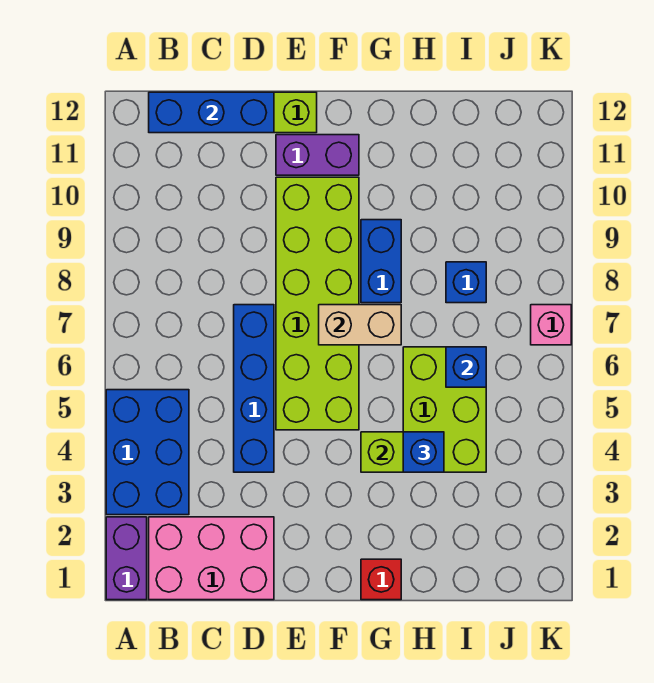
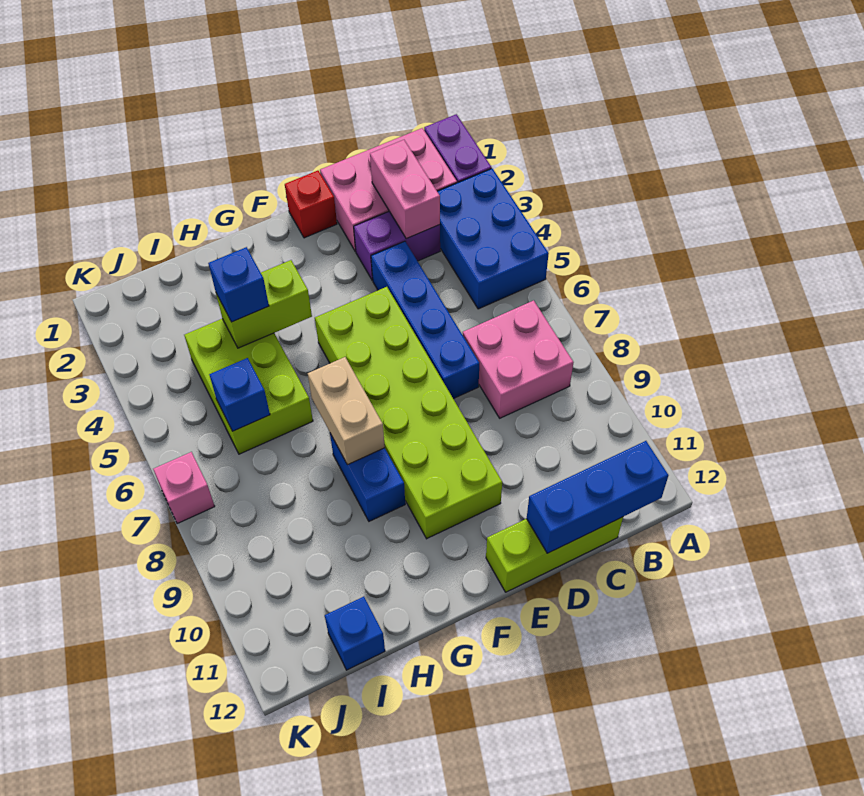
none -> pink brick B7:C8 level 1
none -> pink brick C2:C3 level 2
purple brick E11:F11 level 1 -> purple brick C3:D3 level 1
tan brick F7:G7 level 2 -> tan brick G7:G8 level 2
red brick G1 level 1 -> red brick E1 level 1
blue brick I8 level 1 -> blue brick I12 level 1

